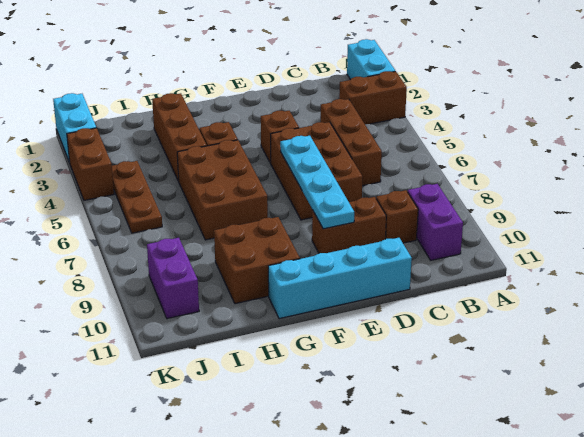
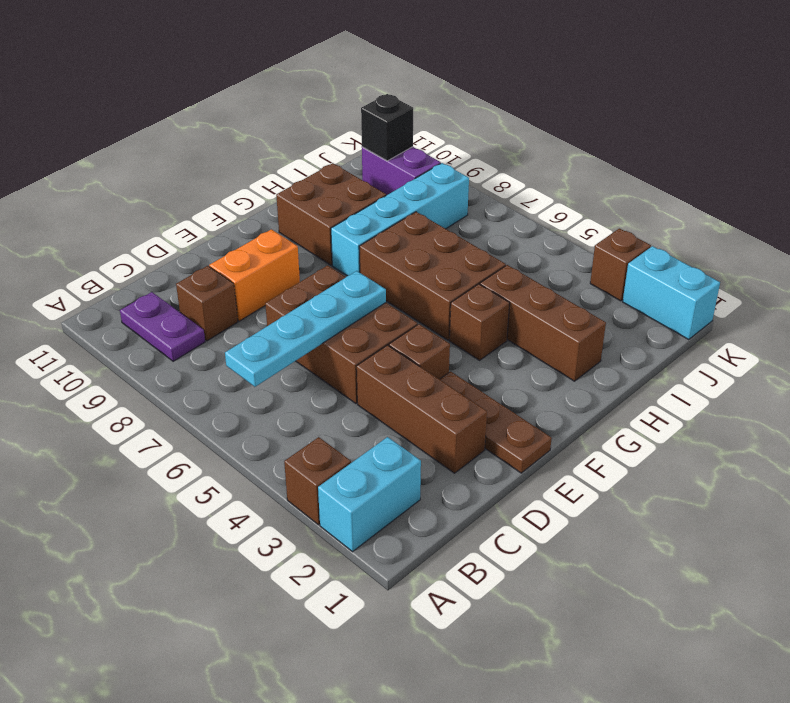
cyan brick A1:A2 level 1 -> cyan brick A2:B2 level 1
brown brick A3:B3 level 1 -> brown brick A3 level 1
purple brick B9:B10 level 1 -> purple plate B9:B10 level 1
brown brick C4:C6 level 1 -> brown brick D2:D4 level 1
brown brick D9:E9 level 1 -> orange brick D9:E9 level 1
cyan brick D11:G11 level 1 -> cyan brick G8:J8 level 1
cyan plate E6:E9 level 2 -> cyan plate B6:E6 level 2
brown plate J4:J6 level 1 -> brown plate E1:E3 level 1
none -> black brick J10 level 2
brown brick K3:K4 level 1 -> brown brick K3 level 1

